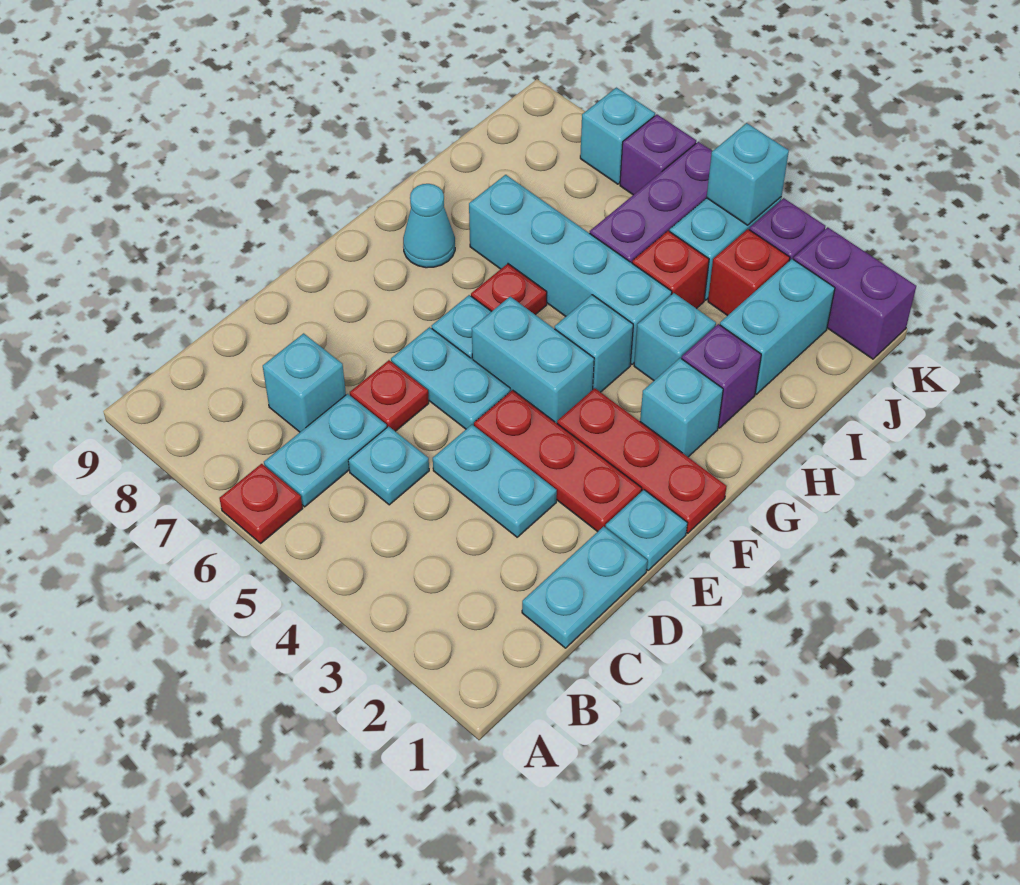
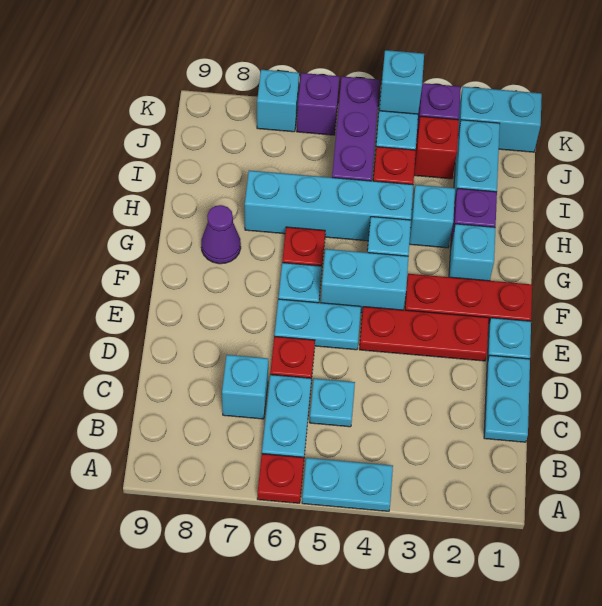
cyan plate D3:D4 level 1 -> cyan plate A4:A5 level 1
cyan cone G8 level 1 -> purple cone G8 level 1
purple brick K1:K2 level 1 -> cyan brick K1:K2 level 1

